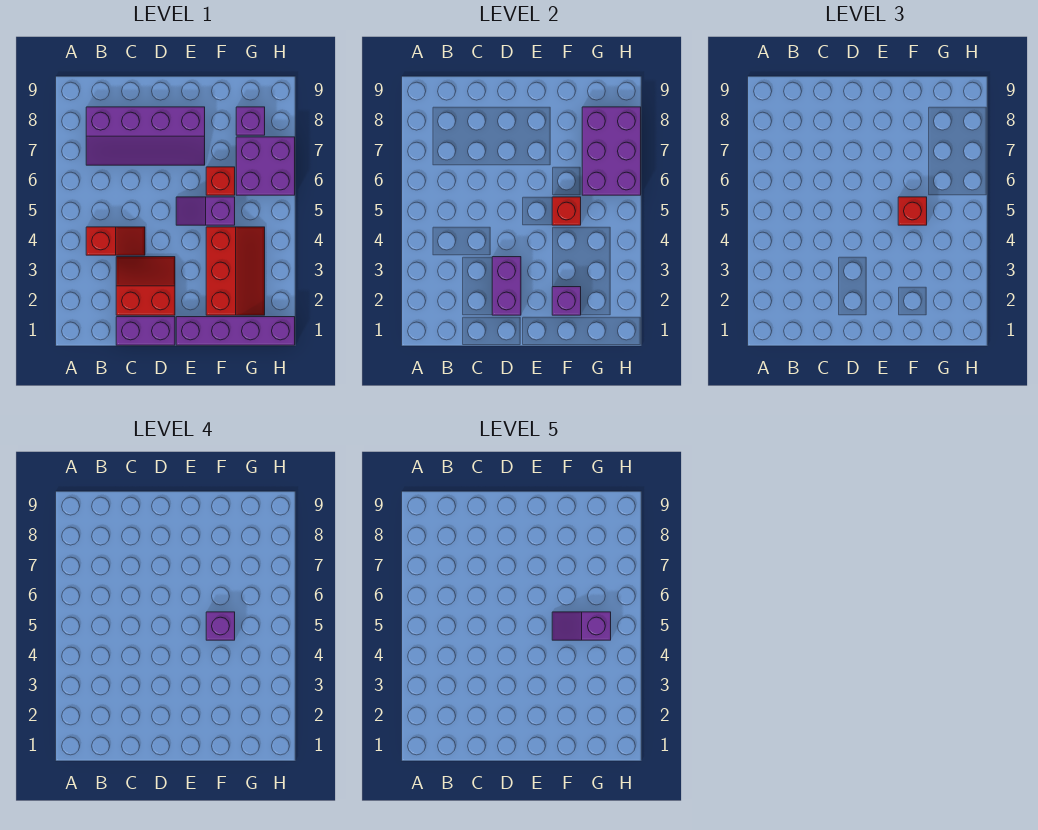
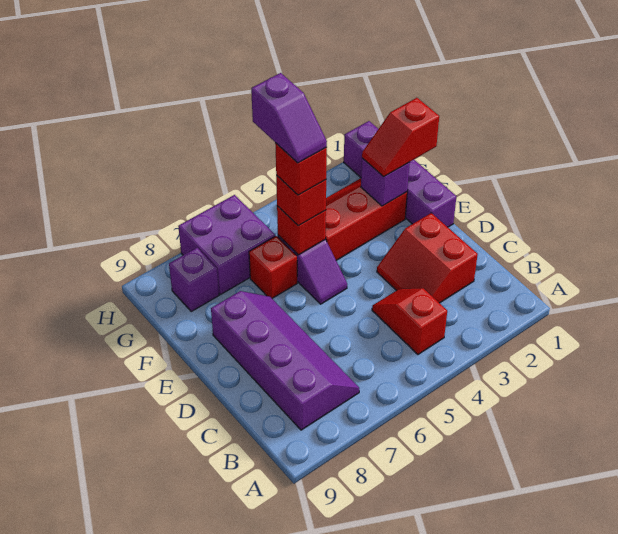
purple brick C1:D1 level 1 -> none
purple brick D2:D3 level 2 -> none
none -> red slope F1:F2 level 3 top 1
purple brick F5 level 4 -> red brick F5 level 4
purple brick G6:H8 level 2 -> none

